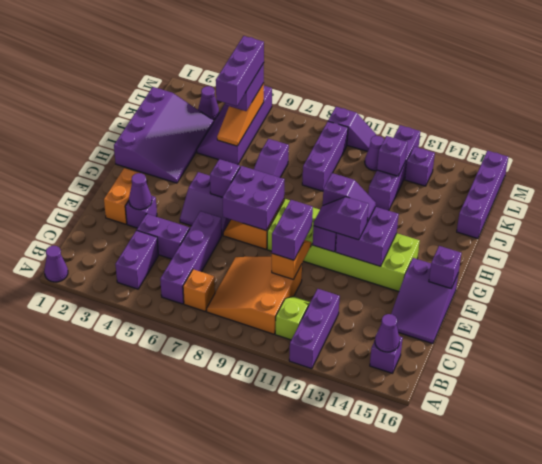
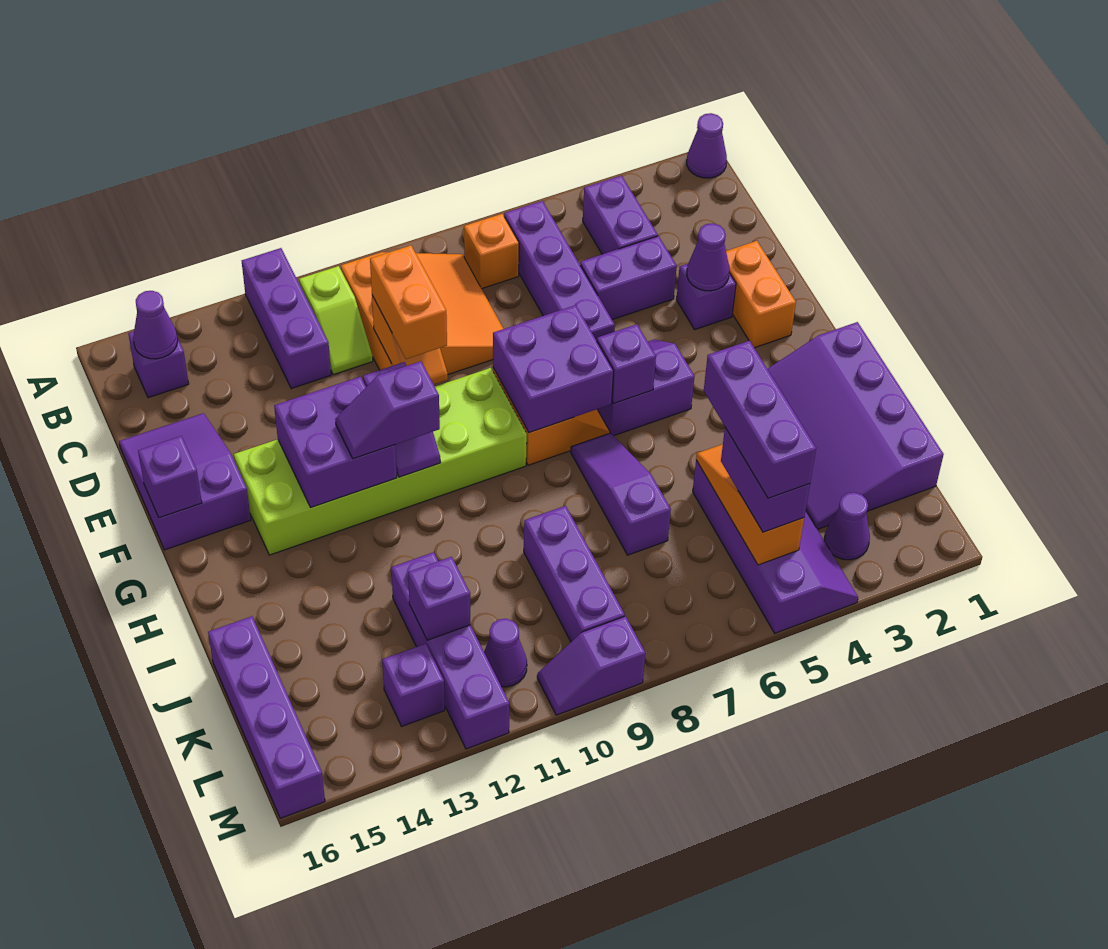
purple brick D10:E10 level 3 -> orange brick D10:E10 level 3
purple slope F11:F12 level 3 top 12 -> none

